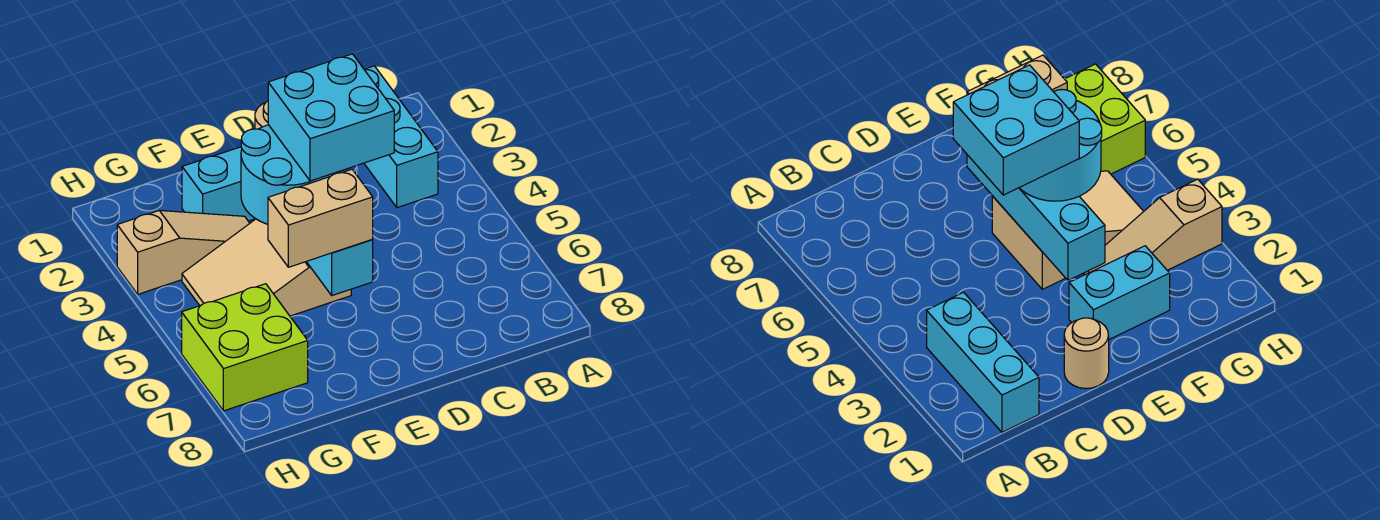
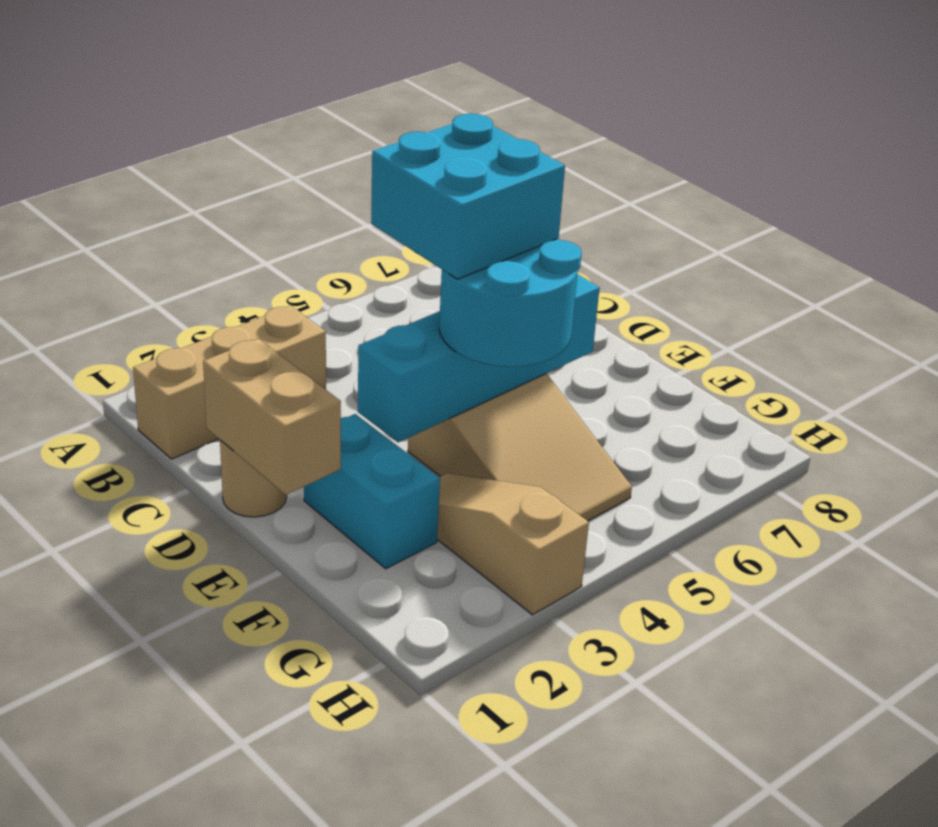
cyan brick B1:B3 level 1 -> tan brick B1:B3 level 1
tan brick E6:F6 level 3 -> tan brick D1:E1 level 2
lime brick G6:H7 level 1 -> none

